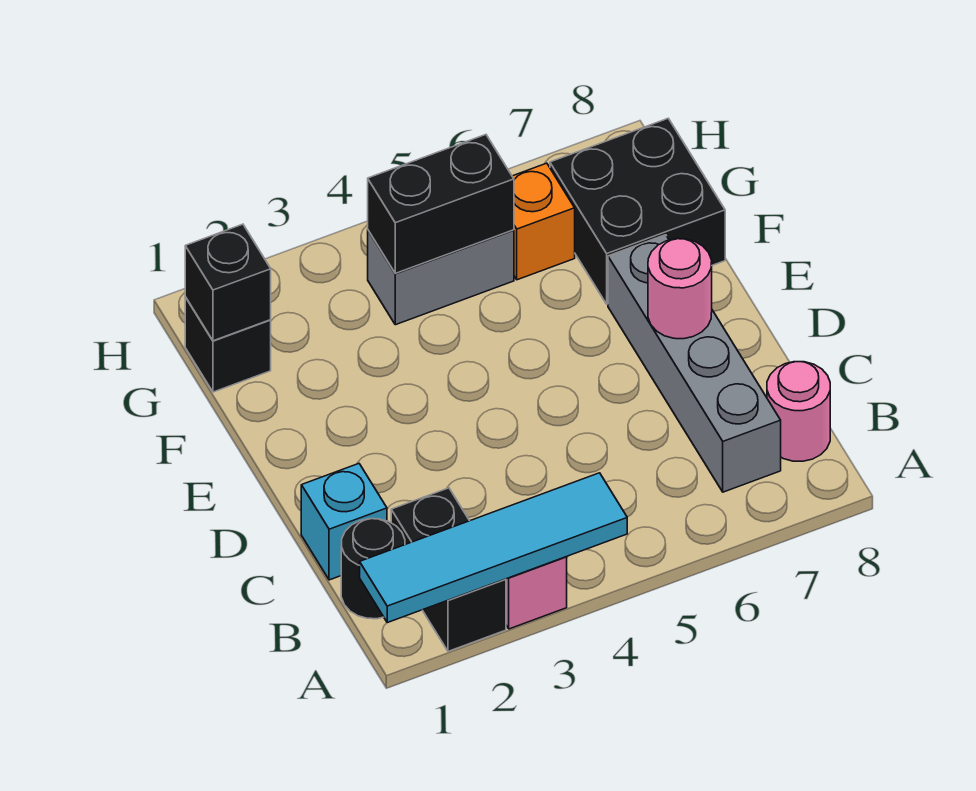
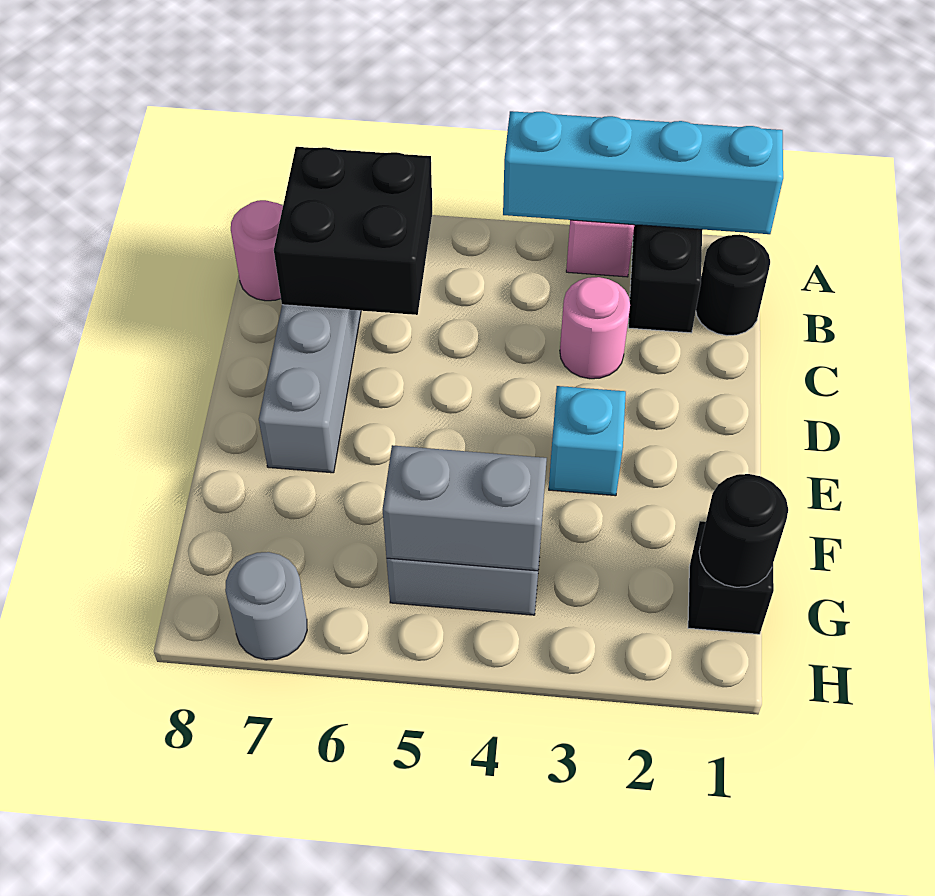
cyan tile A1:A4 level 2 -> cyan brick A1:A4 level 2
cyan brick C1 level 1 -> cyan brick E3 level 1
pink round brick D7 level 2 -> pink round brick C3 level 1
black brick F7:G8 level 1 -> black brick B6:C7 level 2
black brick G1 level 2 -> black round brick G1 level 2
black brick G4:G5 level 2 -> grey brick G4:G5 level 2
orange brick G6 level 1 -> none
none -> grey round brick H7 level 1

